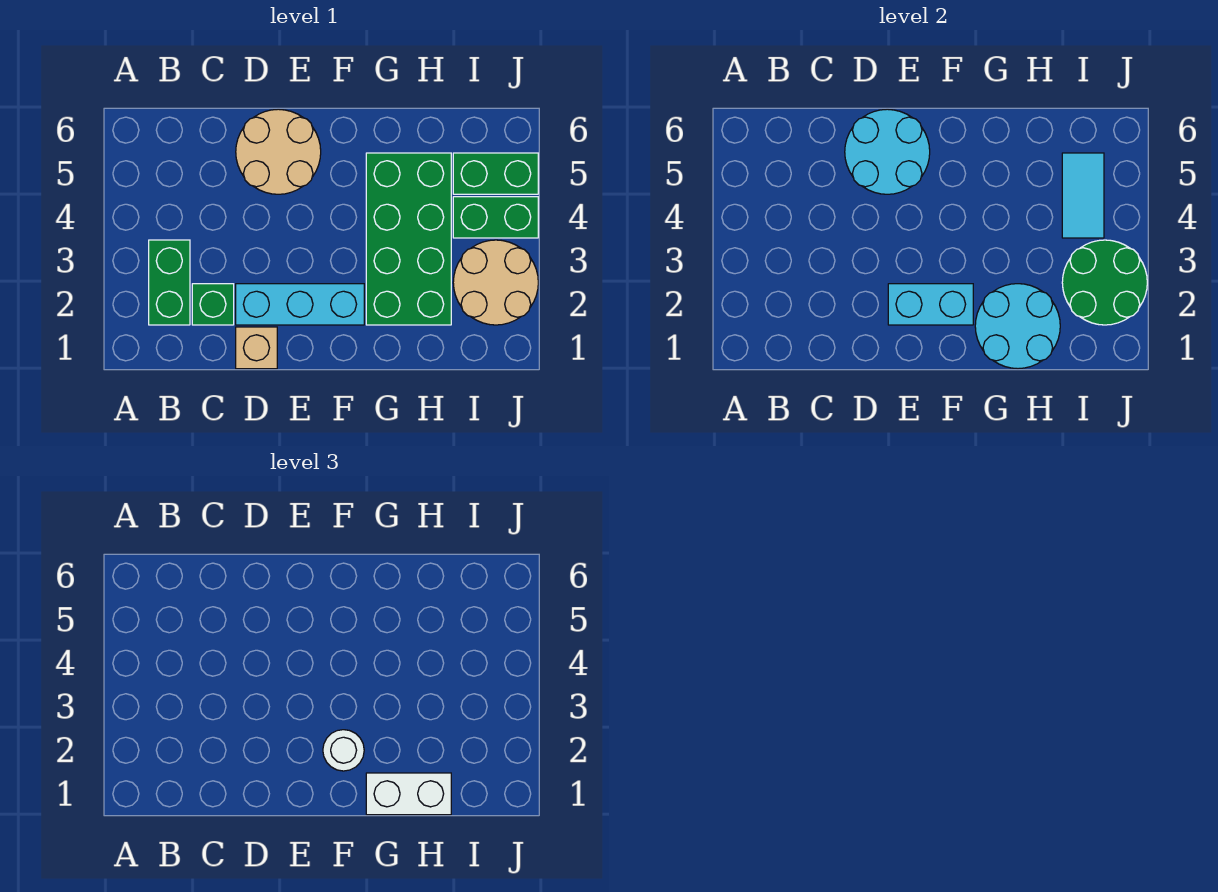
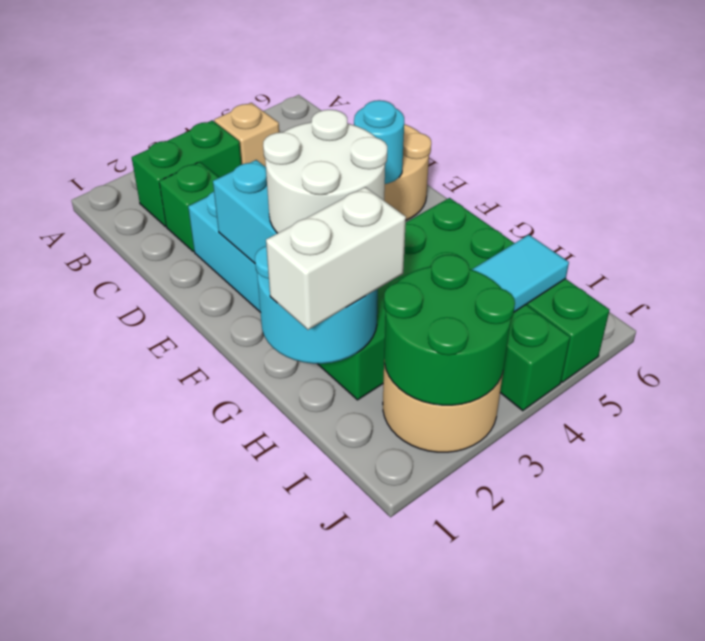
tan brick D1 level 1 -> tan brick B4 level 1
cyan round brick D5:E6 level 2 -> cyan round brick E5 level 2
white round brick F2 level 3 -> white round brick F2:G3 level 3
white brick G1:H1 level 3 -> white brick H1:H2 level 3

